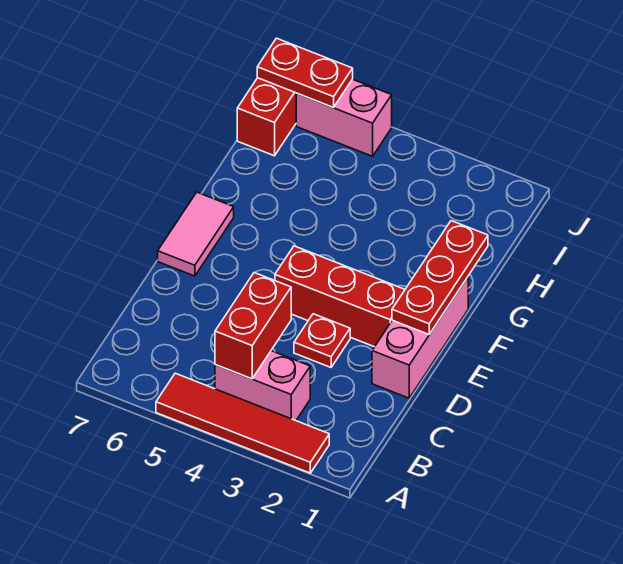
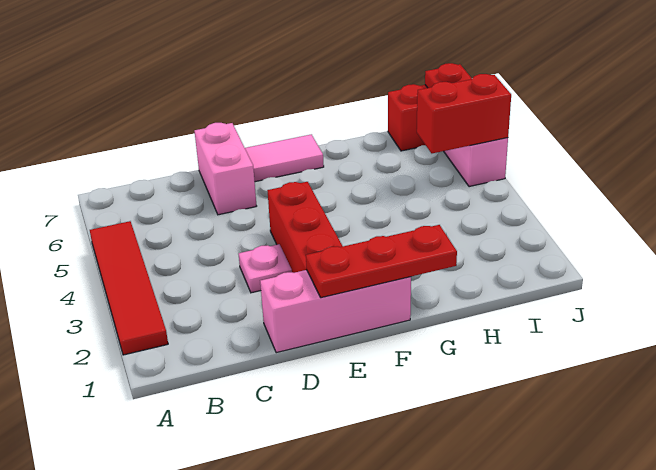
pink brick B3:B4 level 1 -> pink brick D6:D7 level 1
red brick B4:C4 level 2 -> red brick I5:J5 level 2
red plate D3 level 1 -> pink plate D3 level 1

